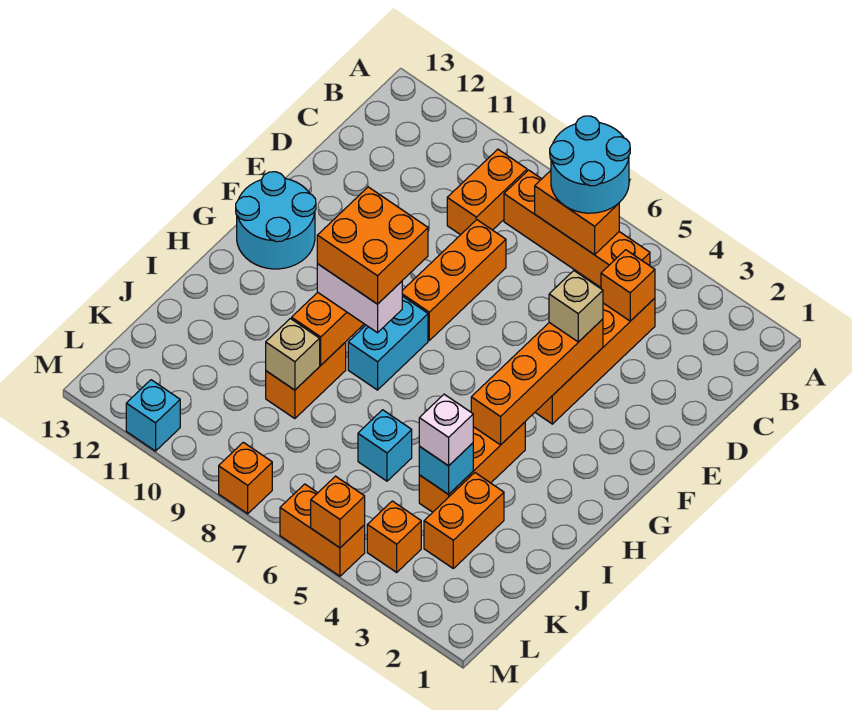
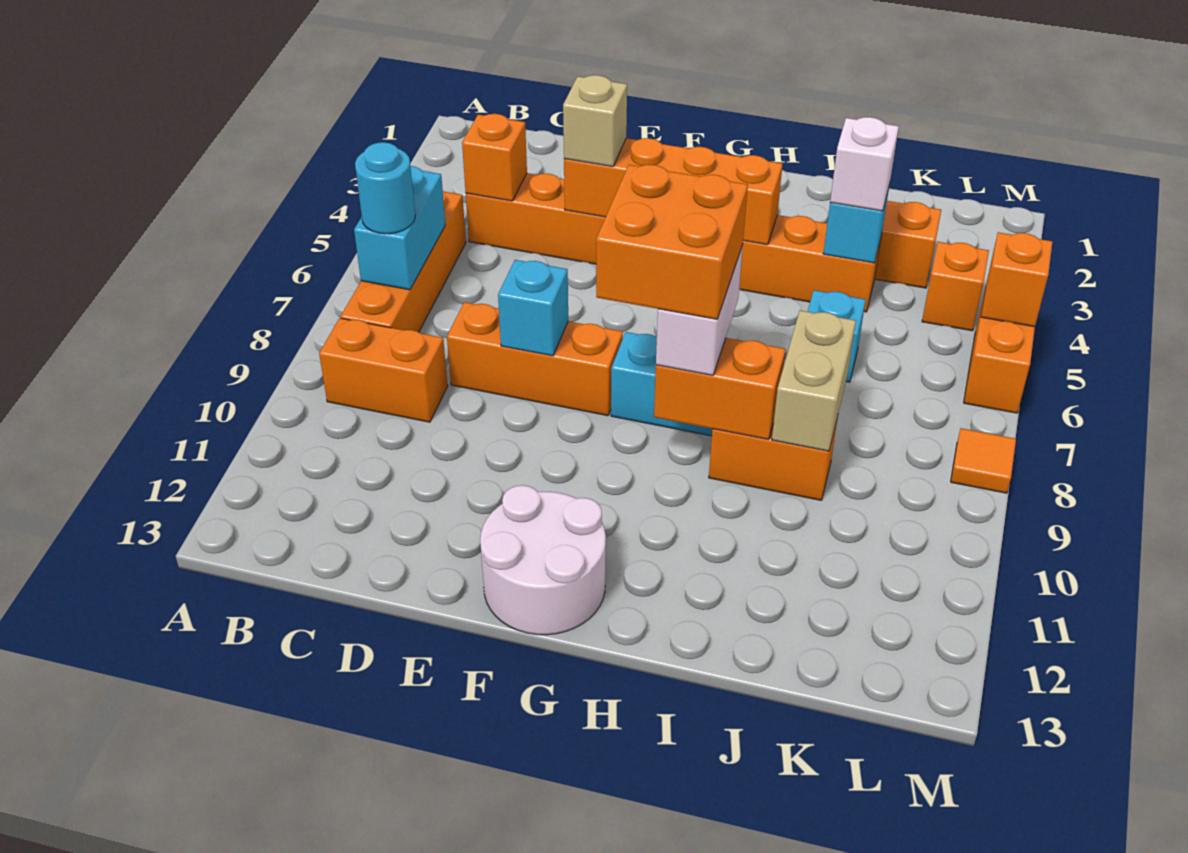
cyan round brick A6:B7 level 3 -> cyan round brick B7 level 3
orange brick B6:B7 level 2 -> cyan brick B6:B7 level 2
cyan round brick F12:G13 level 1 -> white round brick F12:G13 level 1
tan brick J9 level 2 -> tan brick J8:J9 level 2
orange brick M8 level 1 -> orange tile M8 level 1
cyan brick M11 level 1 -> cyan brick E8 level 2

